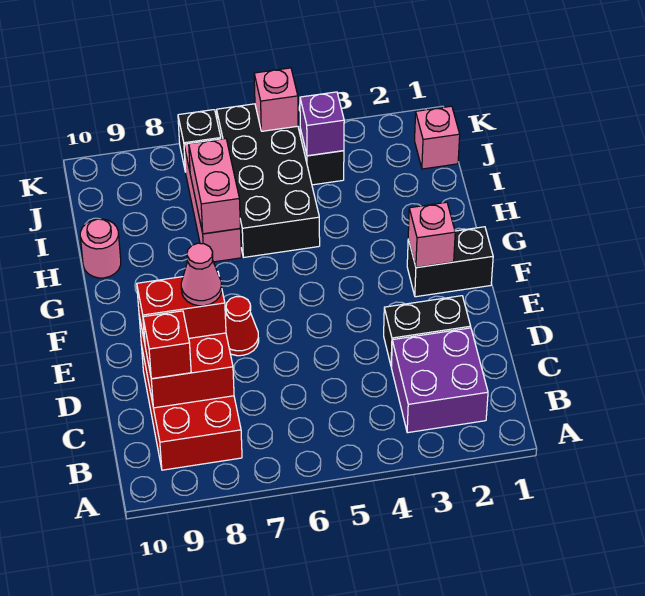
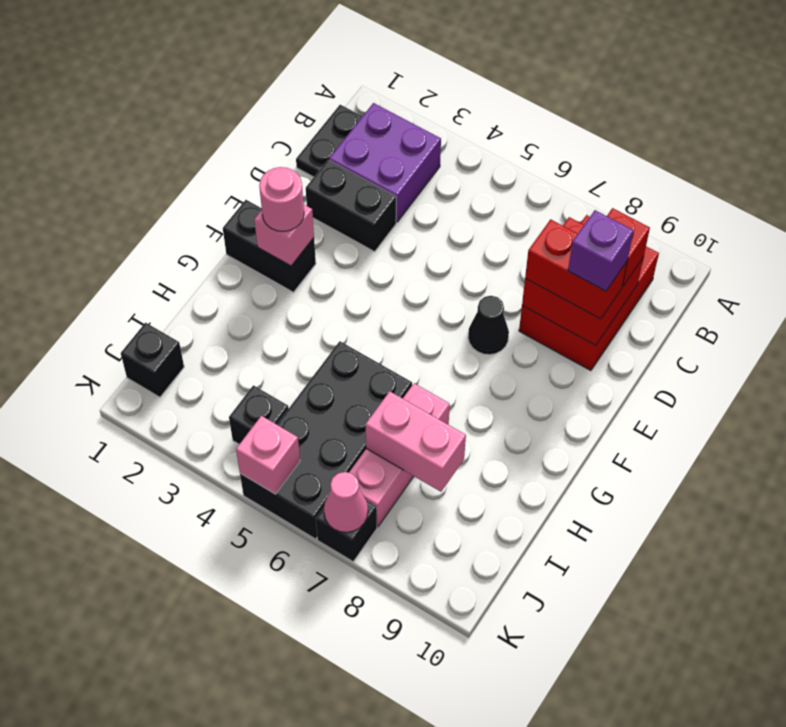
none -> black plate B1:C1 level 1
pink cone D8 level 4 -> pink cone K7 level 2
red cone E7 level 1 -> black cone E7 level 1
pink brick H7:I7 level 2 -> pink brick I7:I8 level 2
pink round brick H10 level 1 -> pink round brick F2 level 3
pink brick J1 level 1 -> black brick J1 level 1
purple brick J4 level 2 -> purple brick D9 level 4

